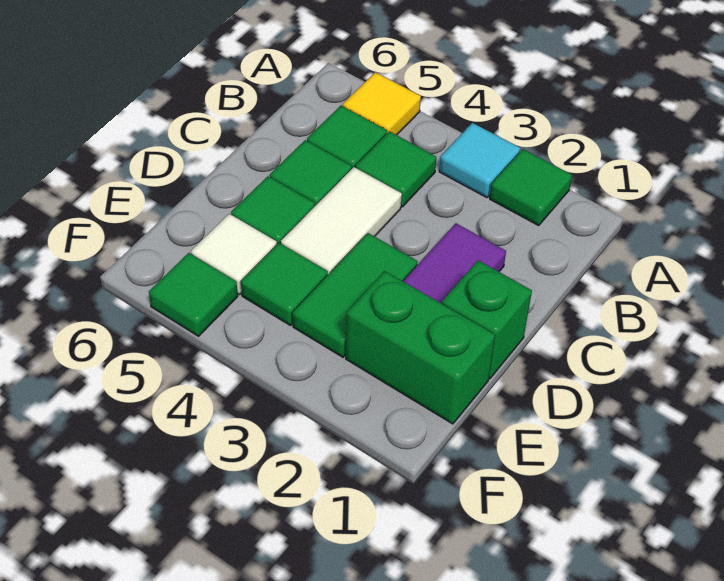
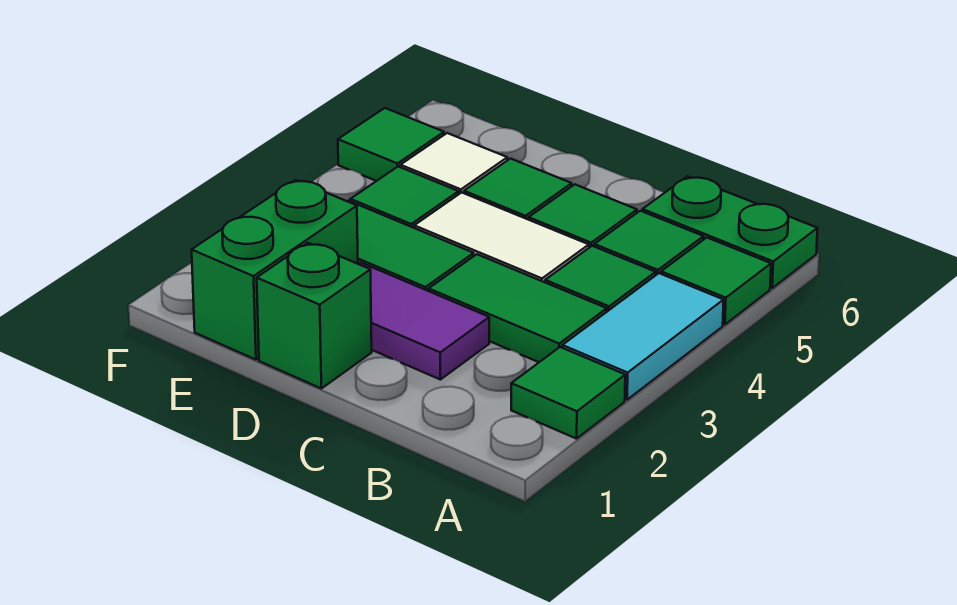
cyan tile A3 level 1 -> cyan tile A3:A4 level 1
yellow tile A5 level 1 -> green tile A5 level 1
none -> green plate A6:B6 level 1
none -> green tile B3:C3 level 1

